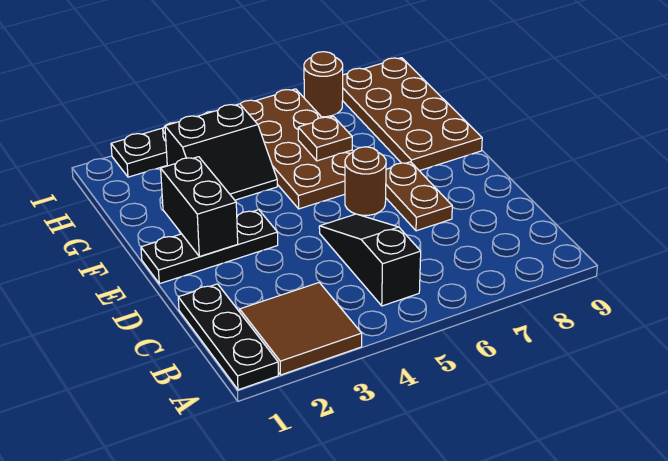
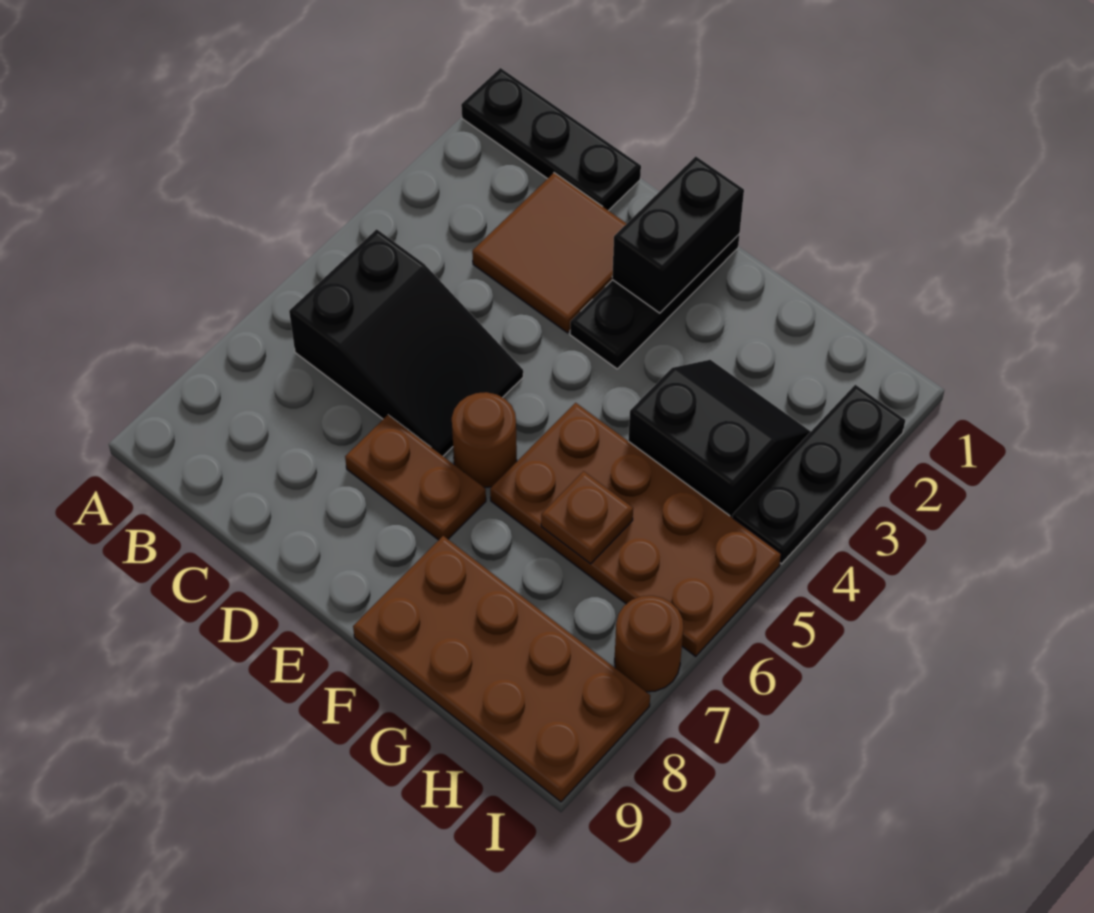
brown tile A2:B3 level 1 -> brown tile C2:D3 level 1
black slope B5:D5 level 1 top B -> black slope B5:D6 level 1 top B
black brick E2:F2 level 2 -> black brick E1:E2 level 2
black slope G3:H4 level 1 top H -> black slope G3:H4 level 1 top 4

